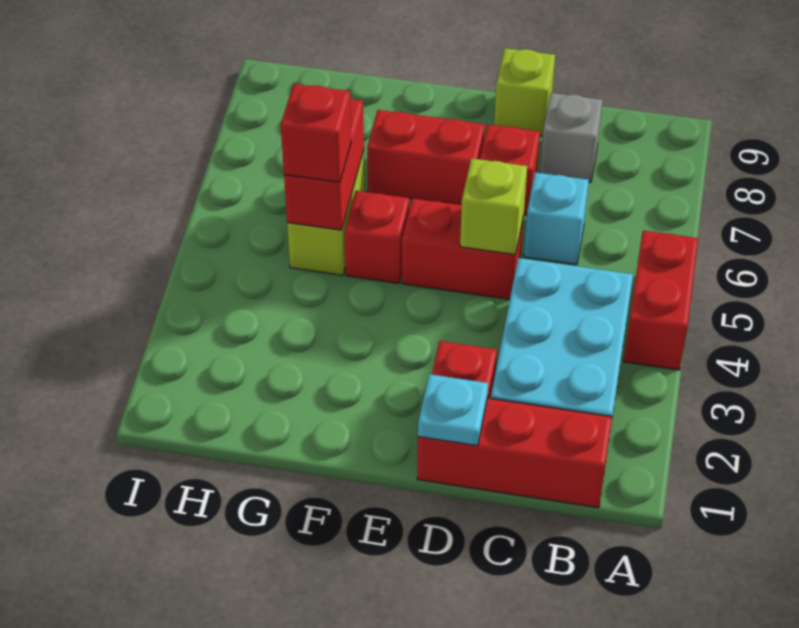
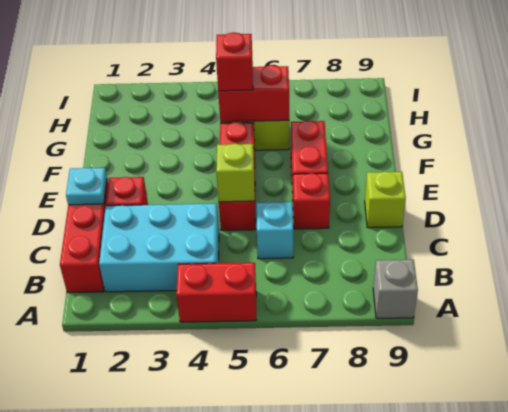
grey brick C8 level 1 -> grey brick A9 level 1

